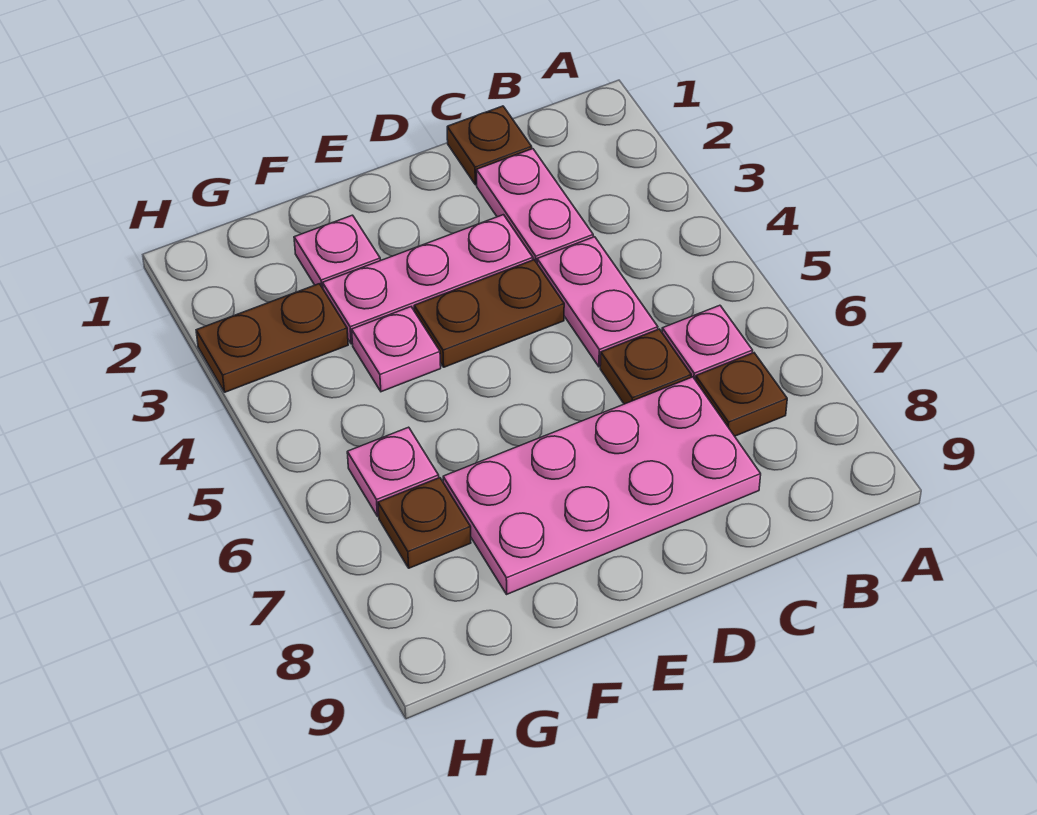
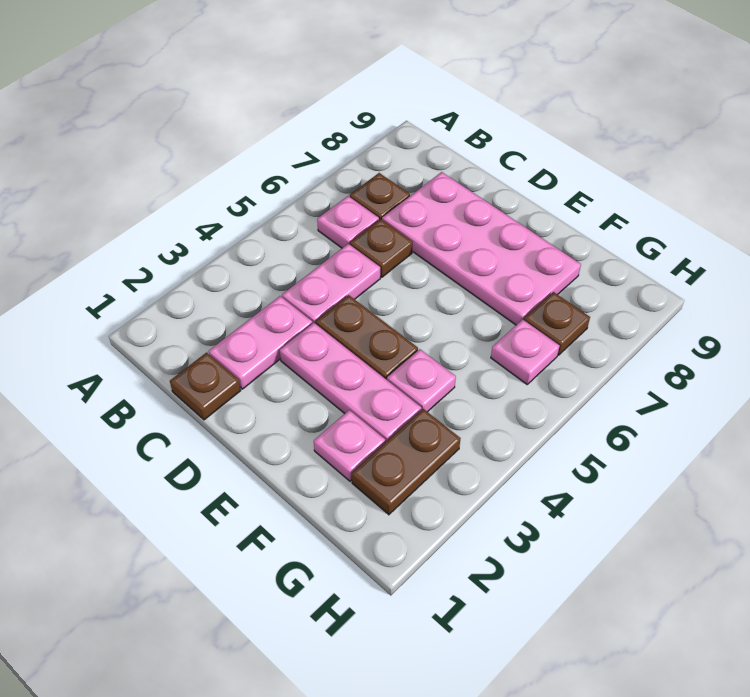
brown plate G3:H3 level 1 -> brown plate G2:G3 level 1

